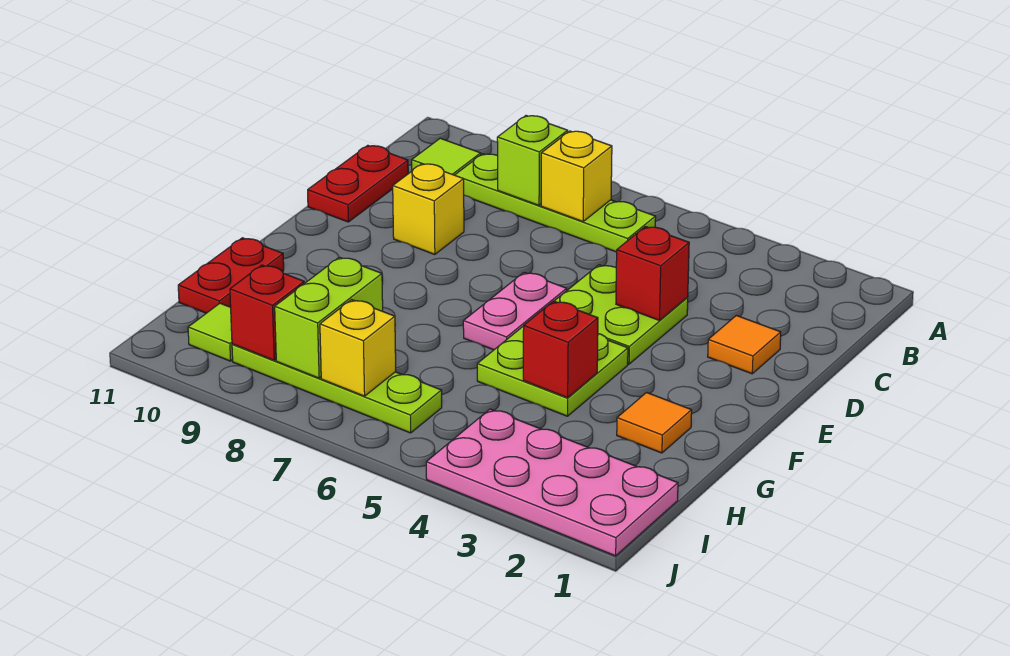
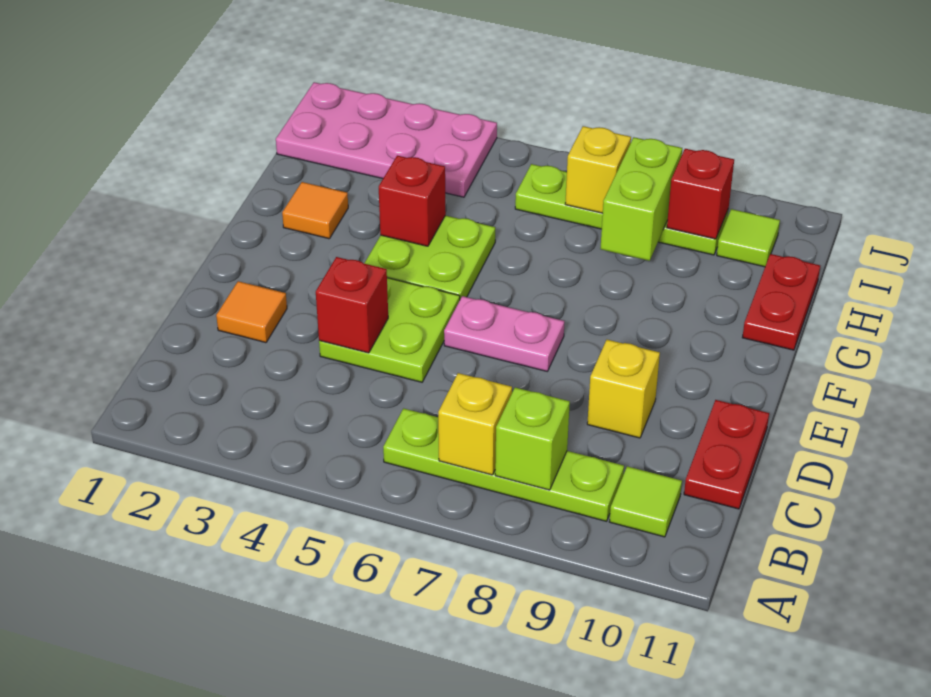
pink plate E6:F6 level 1 -> pink plate E6:E7 level 1

